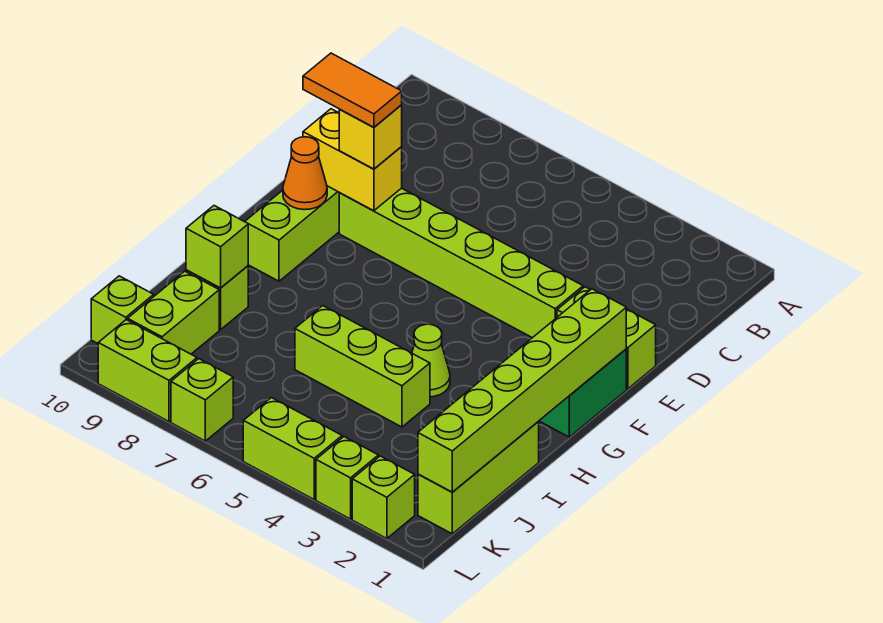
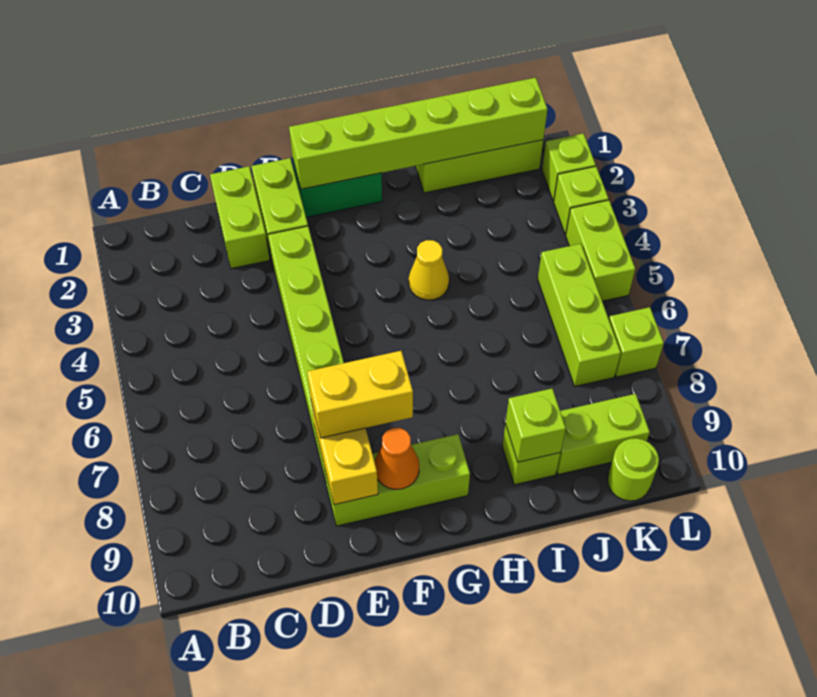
yellow brick E8 level 3 -> yellow brick E8:F8 level 3
orange tile E8:E9 level 4 -> none
lime cone H4 level 1 -> yellow cone H4 level 1
lime brick I4:I6 level 1 -> lime brick K5:K7 level 1
lime brick K10 level 1 -> lime round brick K10 level 1
lime brick L8:L9 level 1 -> lime brick D1:D2 level 1

